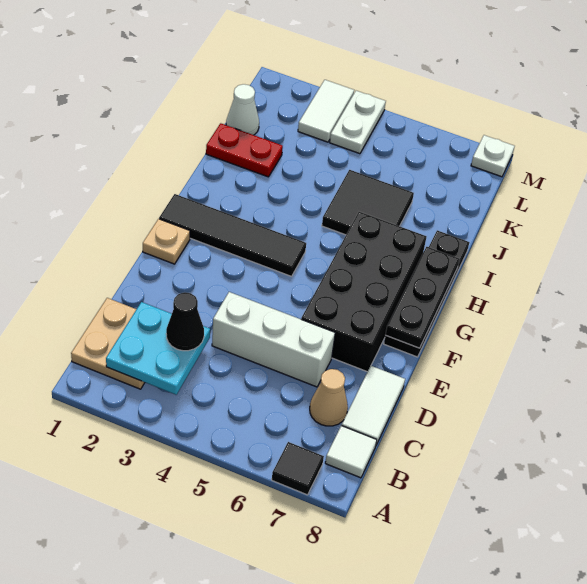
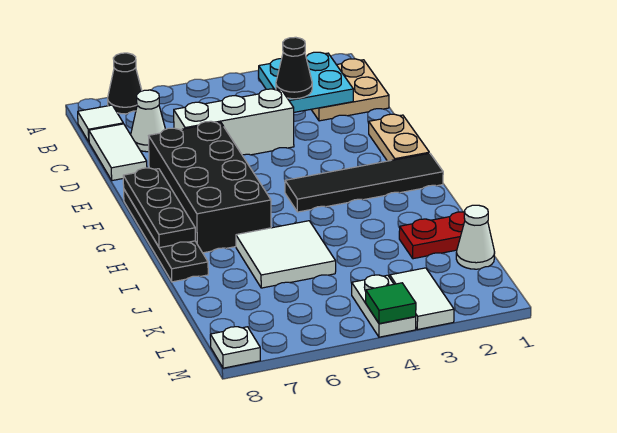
black tile A7 level 1 -> black cone A7 level 1
tan cone C7 level 1 -> white cone C7 level 1
tan plate F1 level 1 -> tan plate E1:F1 level 1
black tile I5:J6 level 1 -> white tile I5:J6 level 1
none -> green tile M4 level 2

